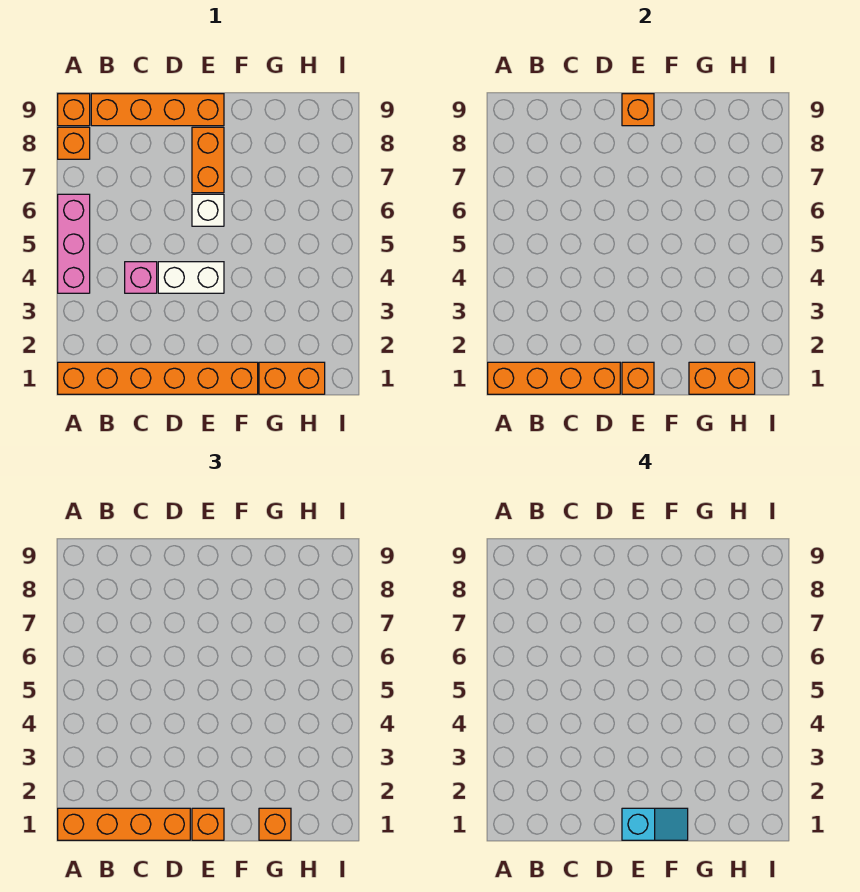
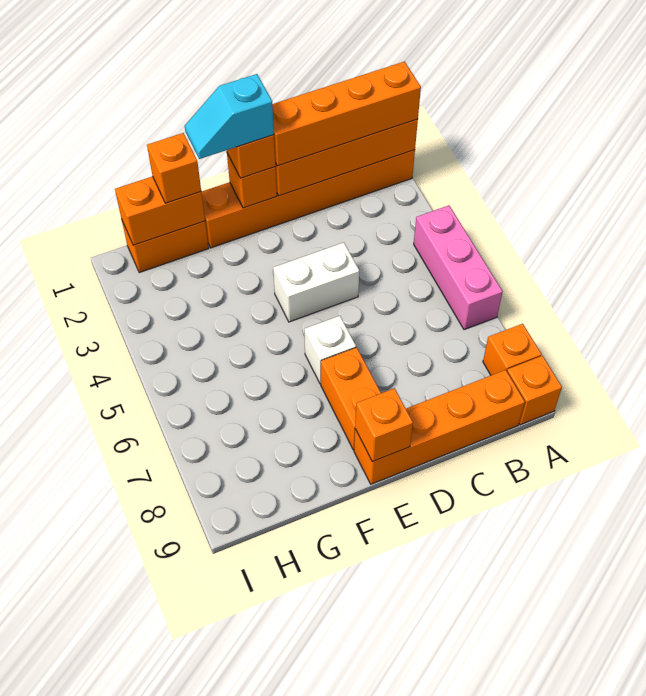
pink brick C4 level 1 -> none

